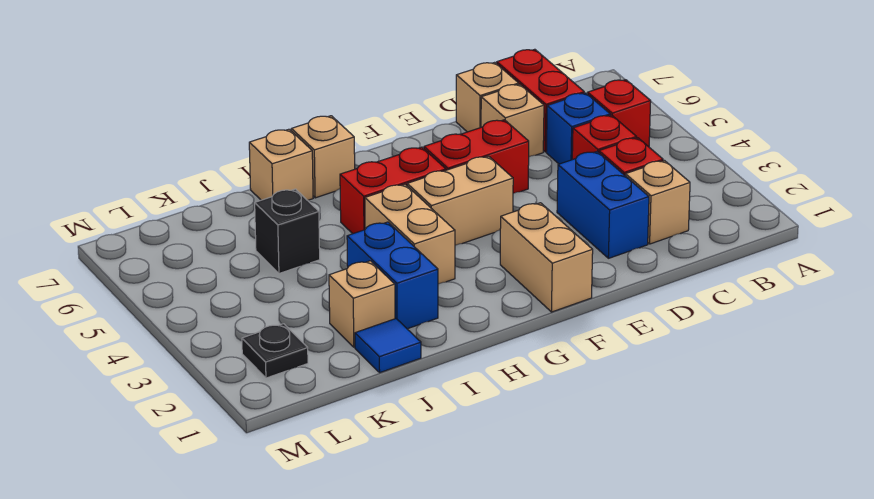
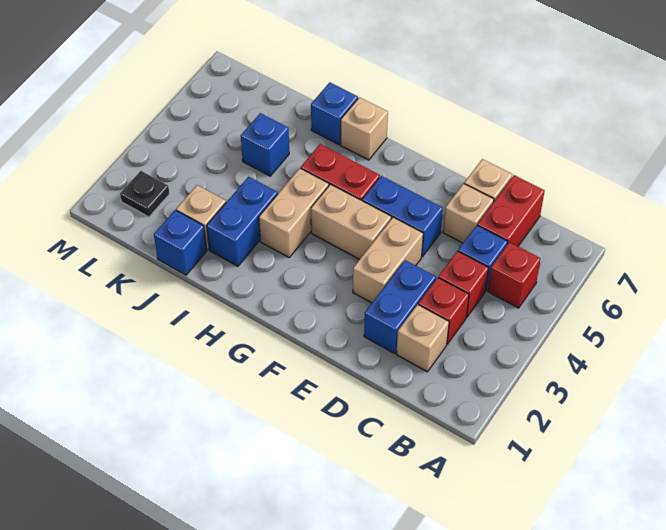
red brick E5:F5 level 1 -> blue brick E5:F5 level 1
tan brick F1:F2 level 1 -> tan brick E3:E4 level 1
tan brick I7 level 1 -> blue brick I7 level 1
blue tile J1 level 1 -> blue brick J1 level 1
black brick J5 level 1 -> blue brick J5 level 1

